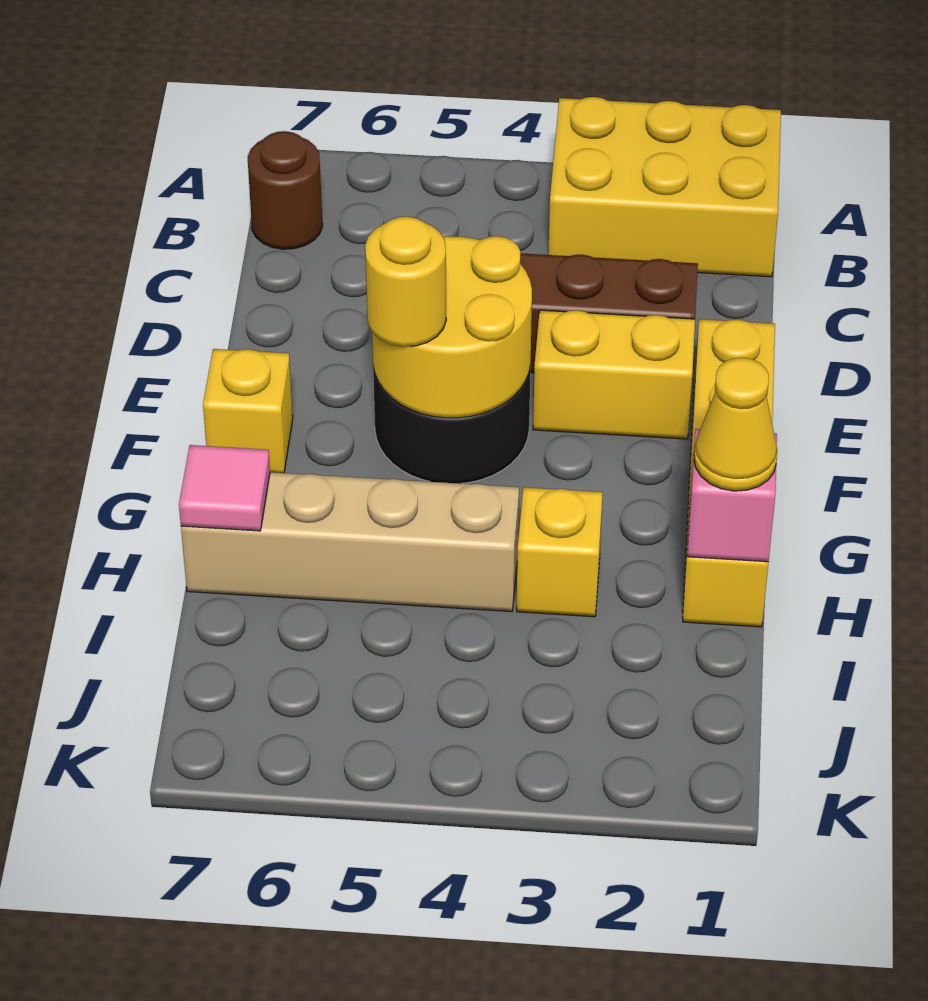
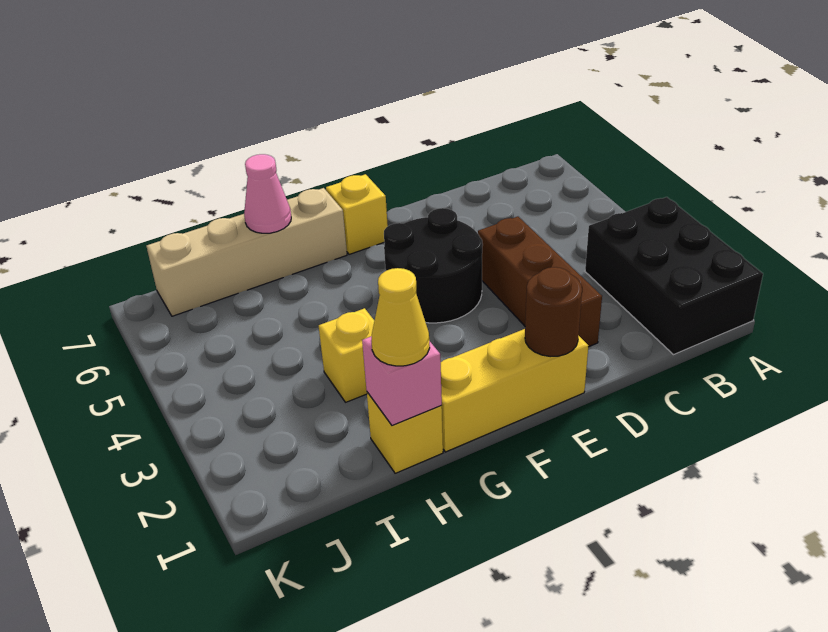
yellow brick A1:B3 level 1 -> black brick A1:B3 level 1
brown round brick B7 level 1 -> brown round brick E1 level 2
yellow brick E2:E3 level 1 -> none
yellow round brick E4:F5 level 2 -> none
yellow round brick F5 level 3 -> none
tan brick H4:H7 level 1 -> tan brick G7:J7 level 1
pink tile H7 level 2 -> pink cone H7 level 2

